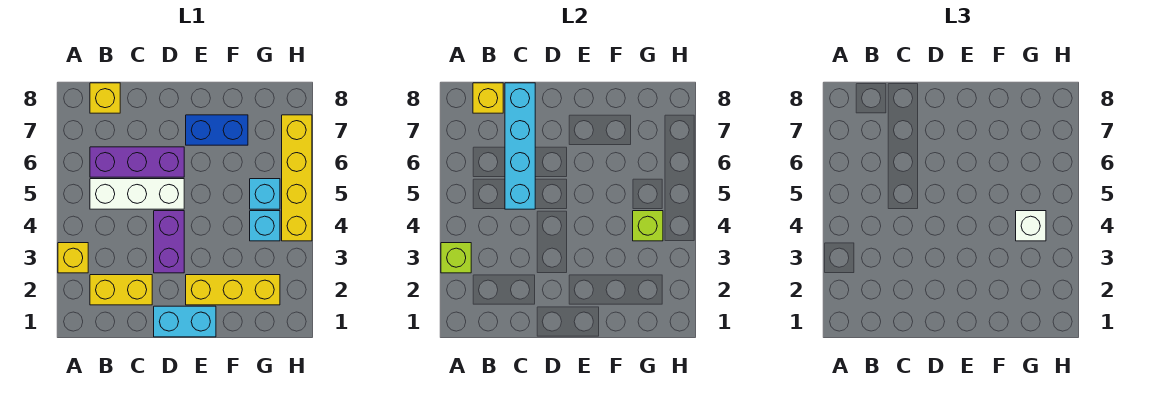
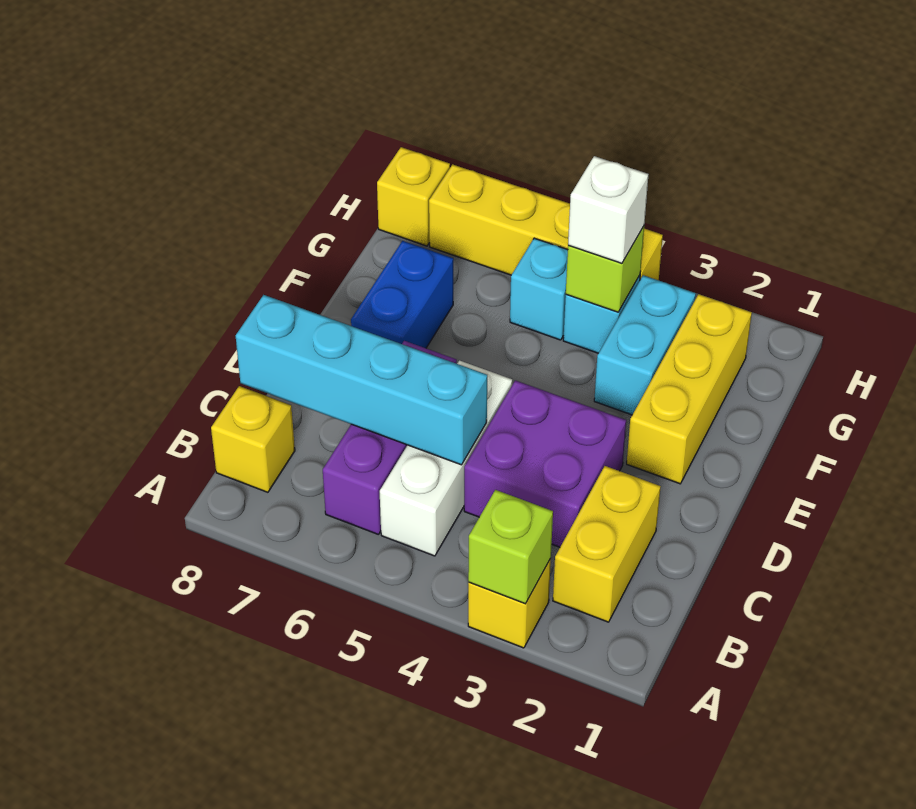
yellow brick B8 level 2 -> yellow brick H8 level 1
cyan brick D1:E1 level 1 -> cyan brick F3:G3 level 1
purple brick D3:D4 level 1 -> purple brick C3:D4 level 1

